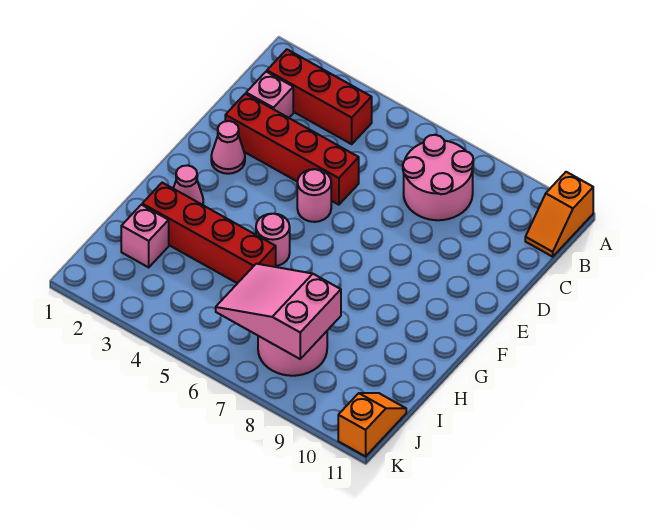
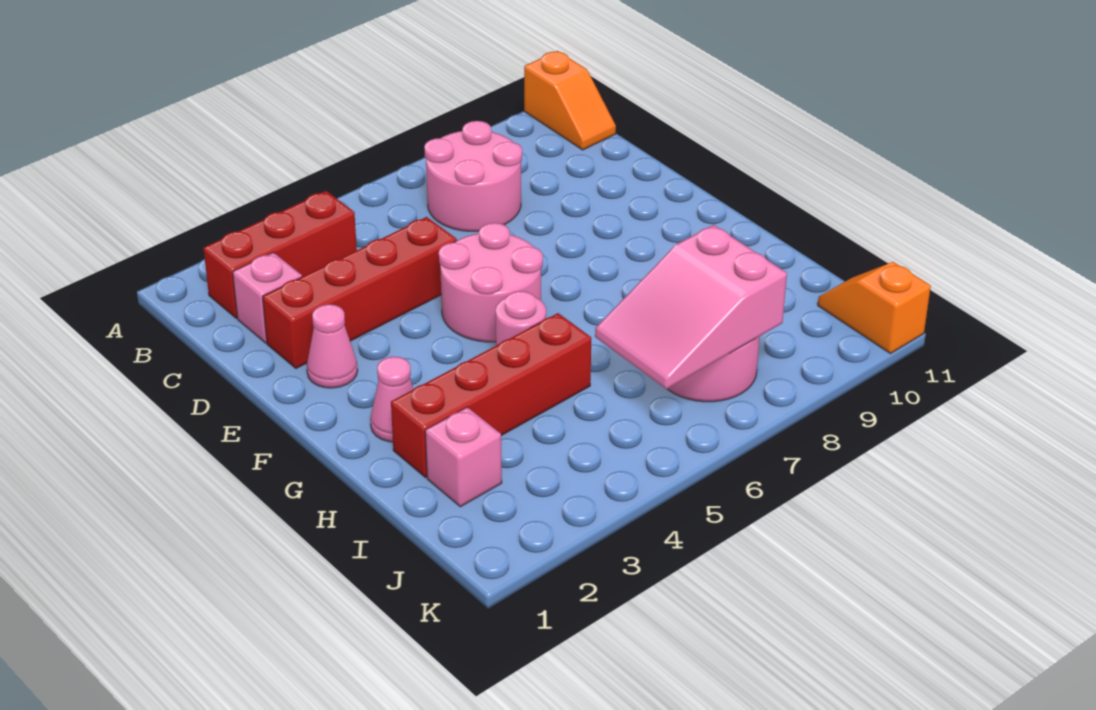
pink round brick E5 level 1 -> pink round brick E5:F6 level 1

